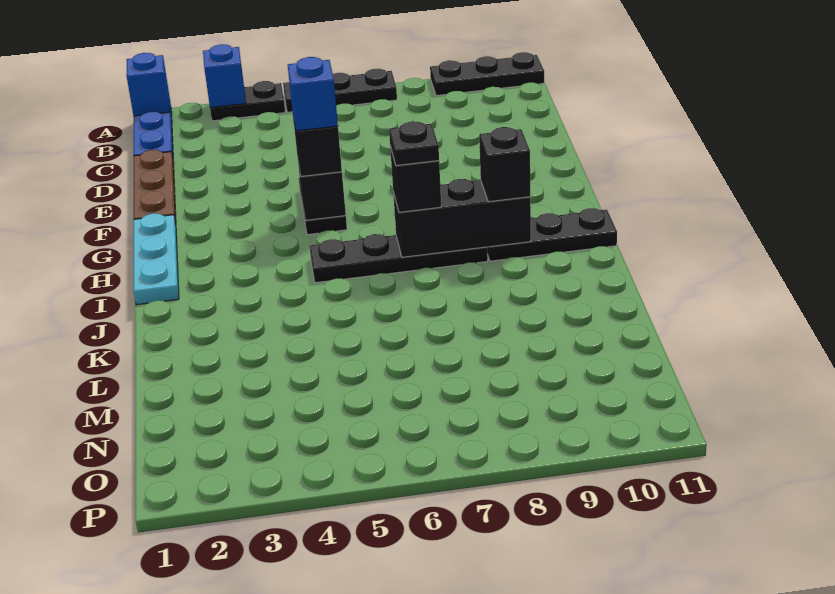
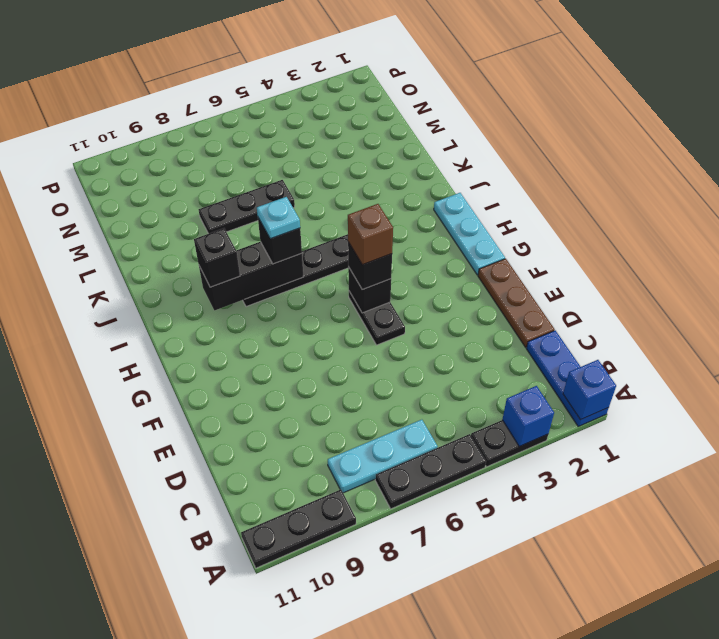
none -> cyan plate B6:B8 level 1
blue brick G5 level 4 -> brown brick G5 level 4
black plate I7 level 4 -> cyan plate I7 level 4
black plate I9:I11 level 1 -> black plate L6:L8 level 1

